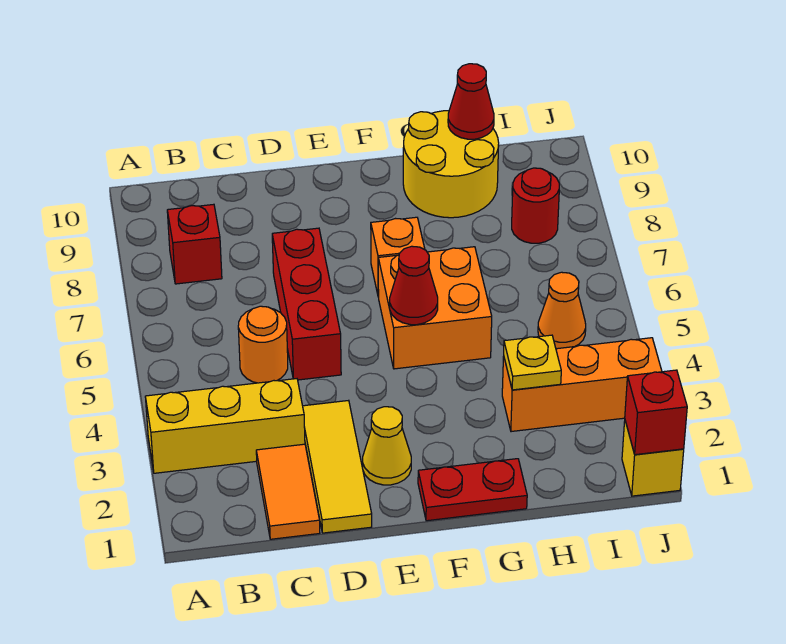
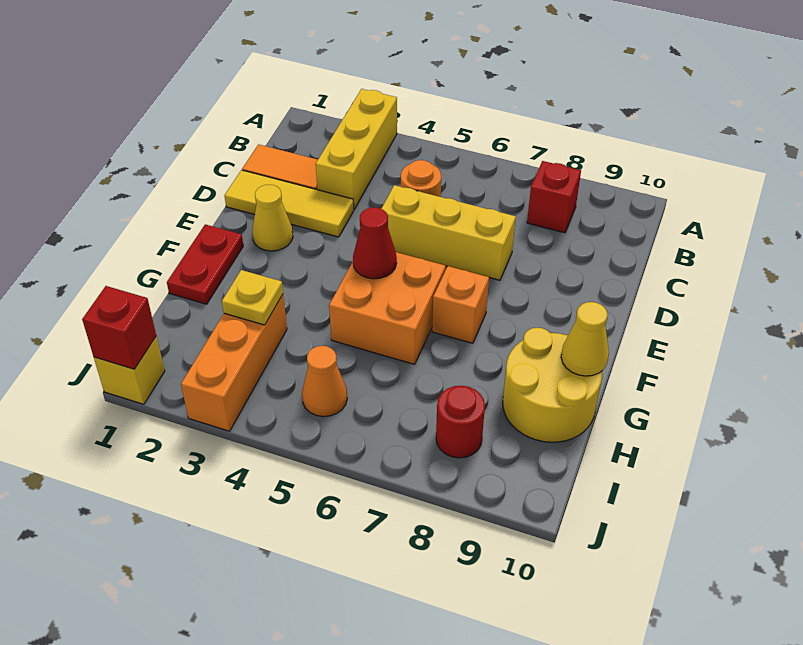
red brick D5:D7 level 1 -> yellow brick D5:D7 level 1
none -> yellow cone G10 level 2
red cone H10 level 2 -> none

